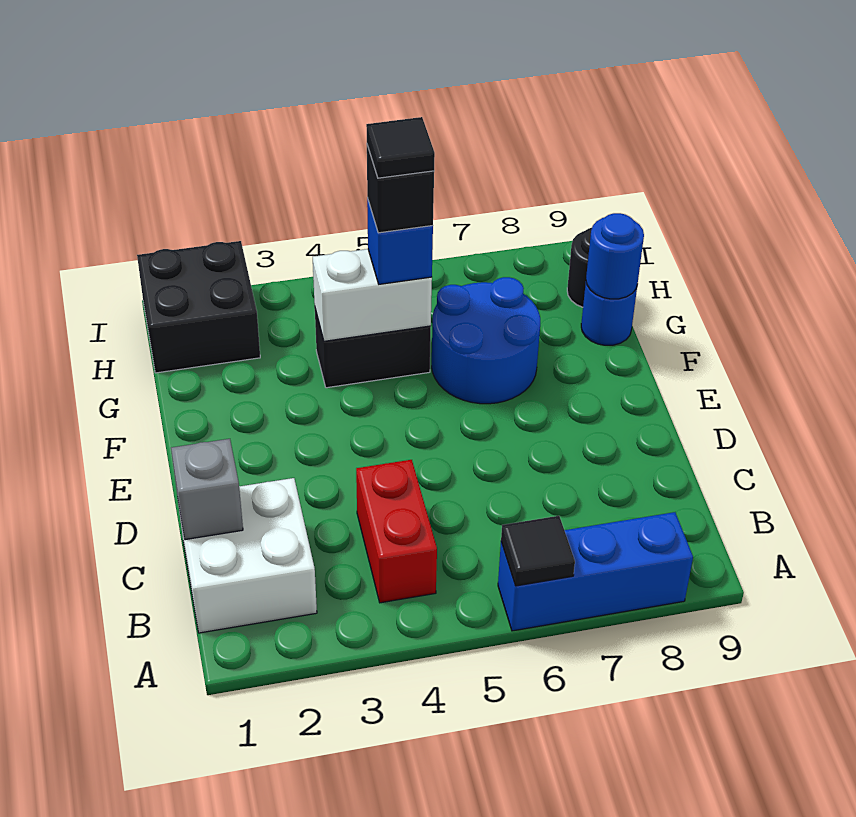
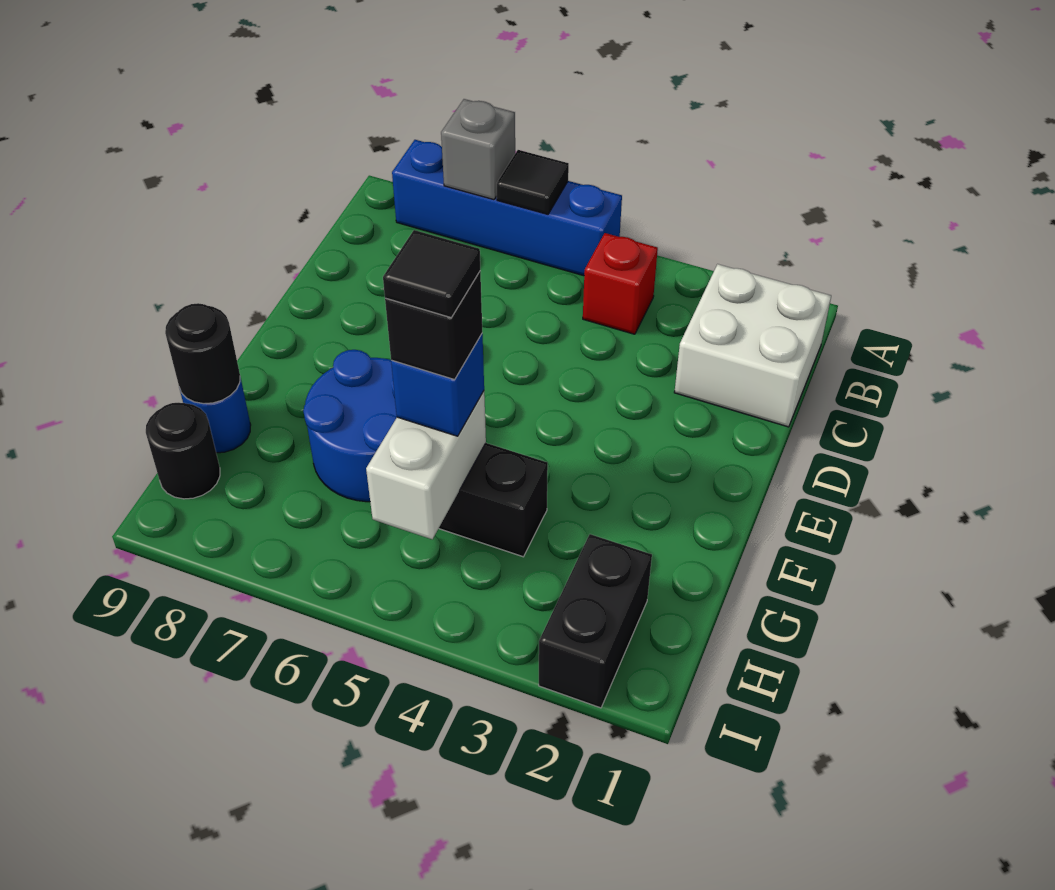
blue brick A6:A8 level 1 -> blue brick A5:A8 level 1
red brick B4:C4 level 1 -> red brick B4 level 1
grey brick C1 level 2 -> grey brick A7 level 2
white brick G4:G5 level 2 -> white brick G5:H5 level 2
blue round brick G9 level 2 -> black round brick G9 level 2
black brick H1:I2 level 1 -> black brick H2:I2 level 1

